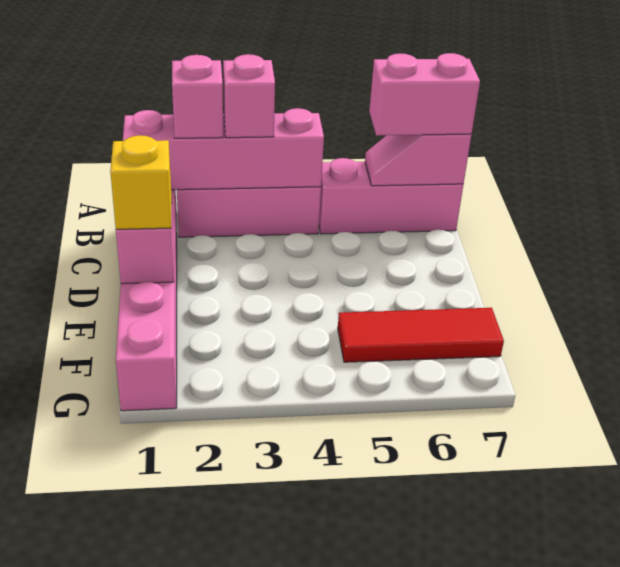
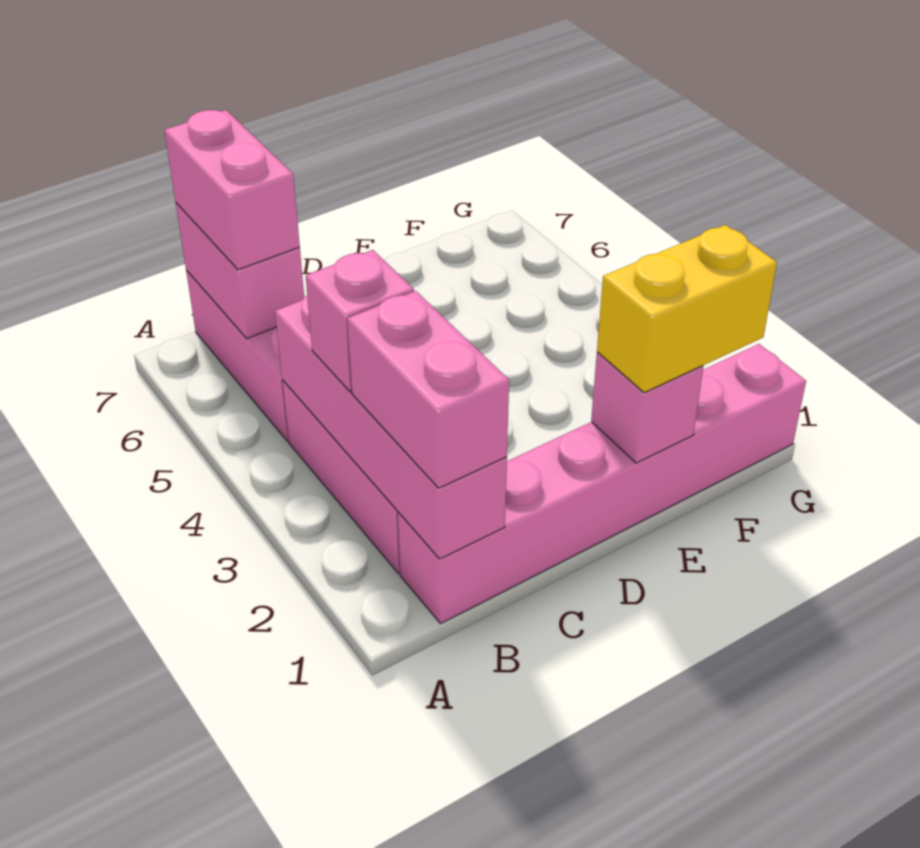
pink brick B2 level 3 -> pink brick B1:B2 level 3
pink slope B6:B7 level 2 top 7 -> pink brick B6:B7 level 2
yellow brick E1 level 3 -> yellow brick E1:F1 level 3
red tile F5:F7 level 1 -> none

